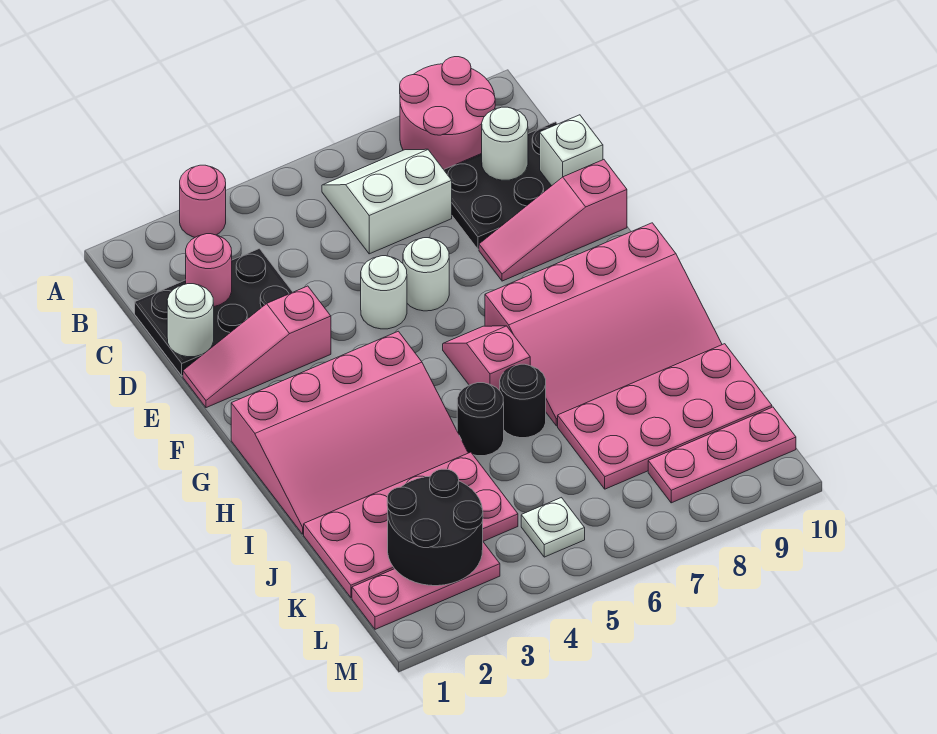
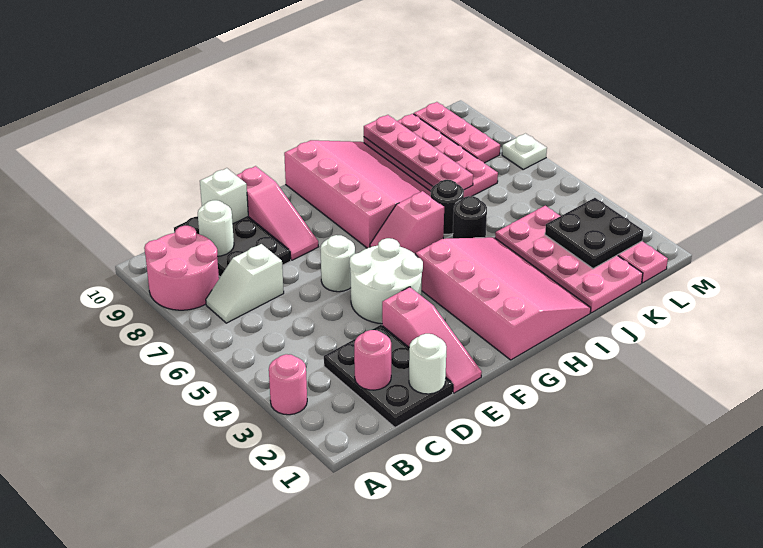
white slope B6:C7 level 1 top C -> white slope B7:C7 level 1 top C
white round brick E5 level 1 -> white round brick E4:F5 level 1
none -> pink plate J7:J10 level 2
black round brick K2:L3 level 2 -> black plate K2:L3 level 2
white plate L5 level 1 -> white plate M7 level 1

